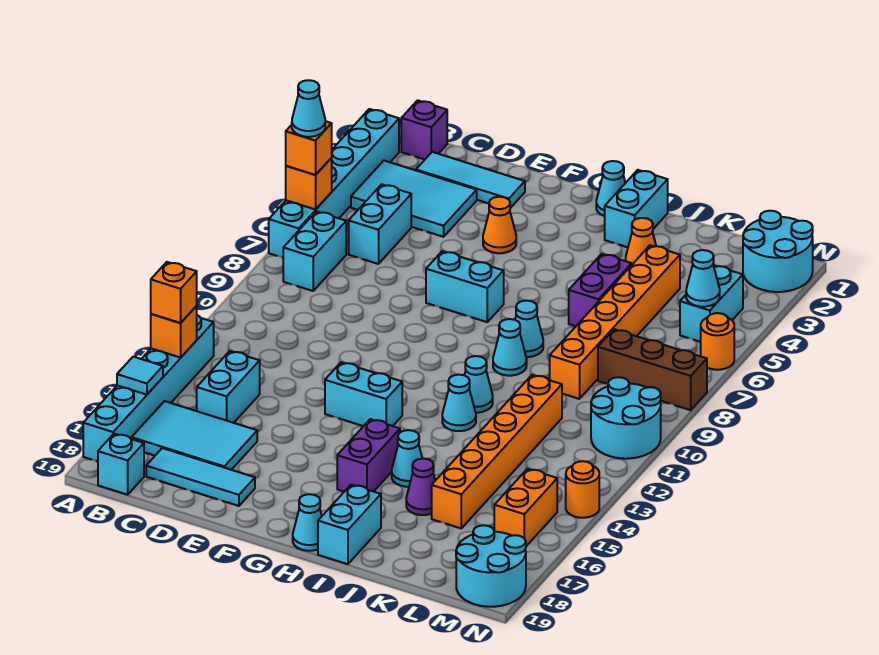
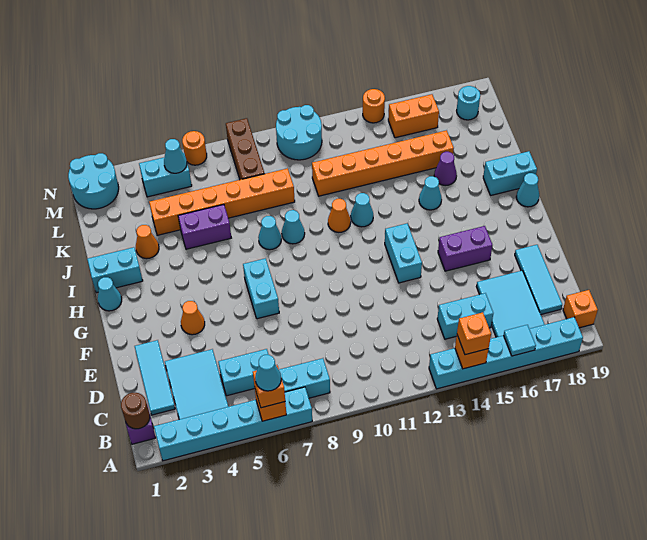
none -> brown round brick B1 level 2
cyan brick B19 level 1 -> orange brick B19 level 1
purple brick H15:H16 level 1 -> purple brick F15:F16 level 1
cyan cone I11 level 1 -> orange cone I11 level 1
cyan round brick M18:N19 level 1 -> cyan round brick M18 level 1

